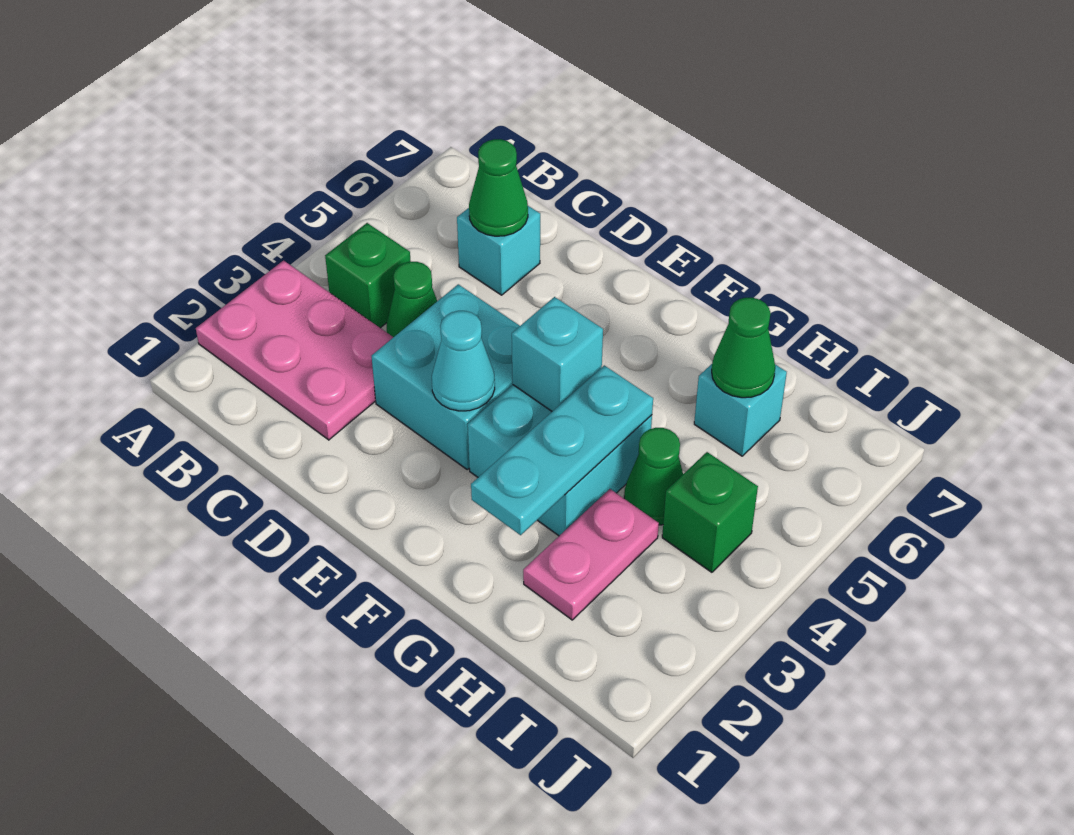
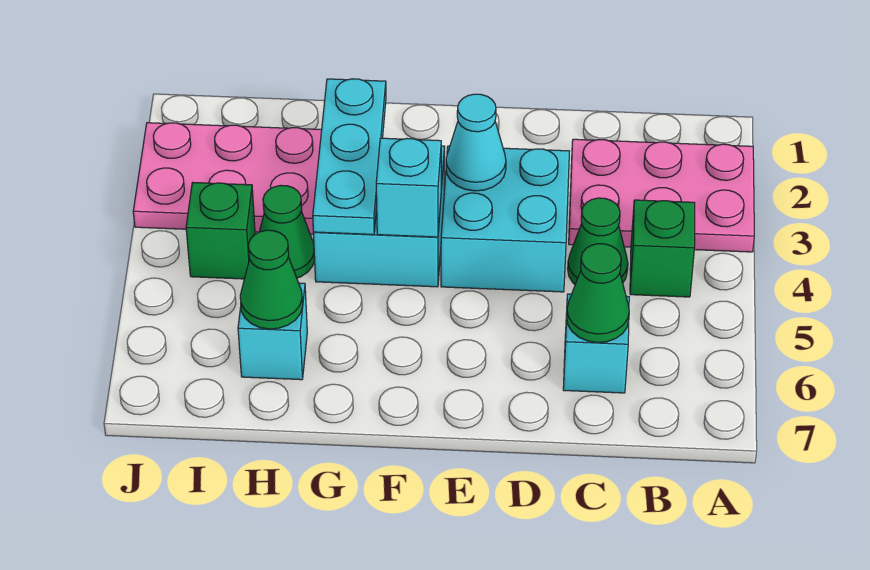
pink plate H2:H3 level 1 -> pink plate H2:J3 level 1

